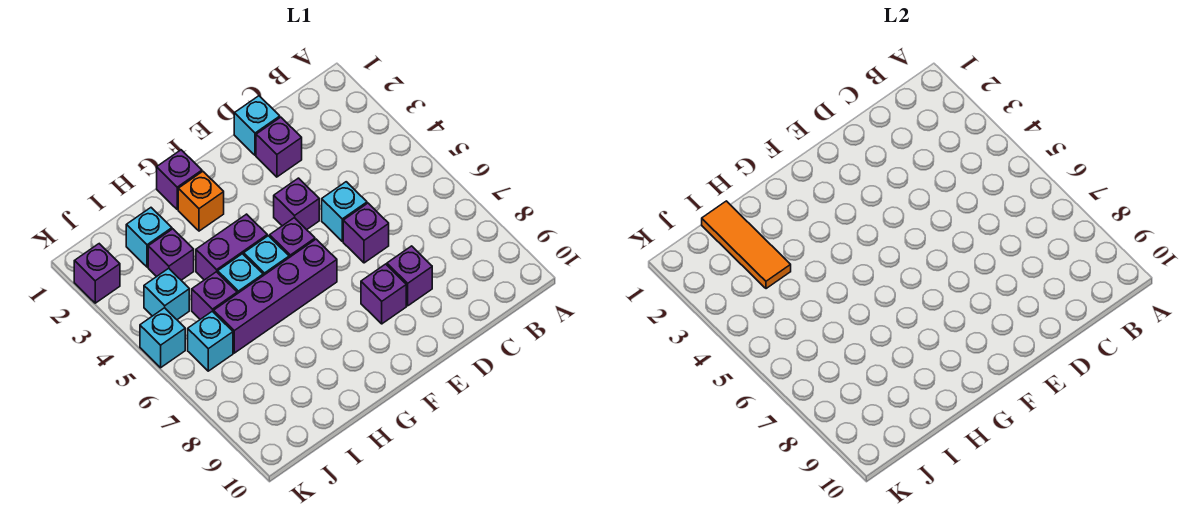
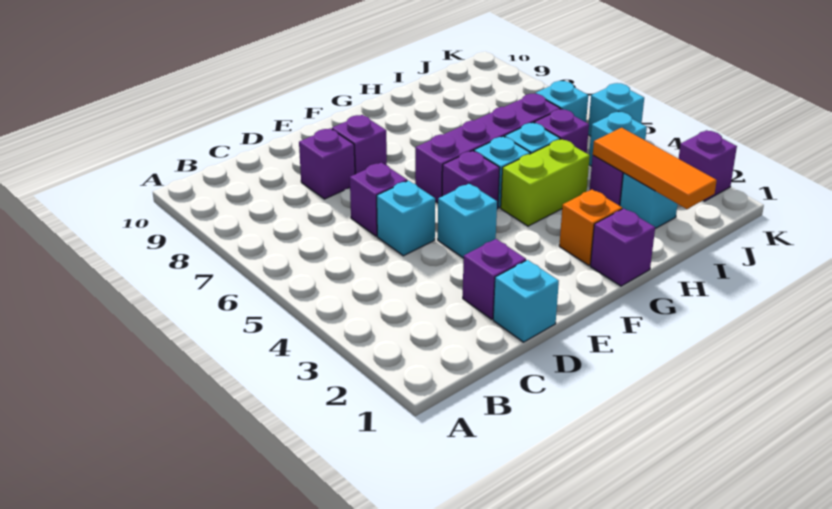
purple brick E4 level 1 -> cyan brick E4 level 1
purple brick G4:H4 level 1 -> lime brick G4:H4 level 1

